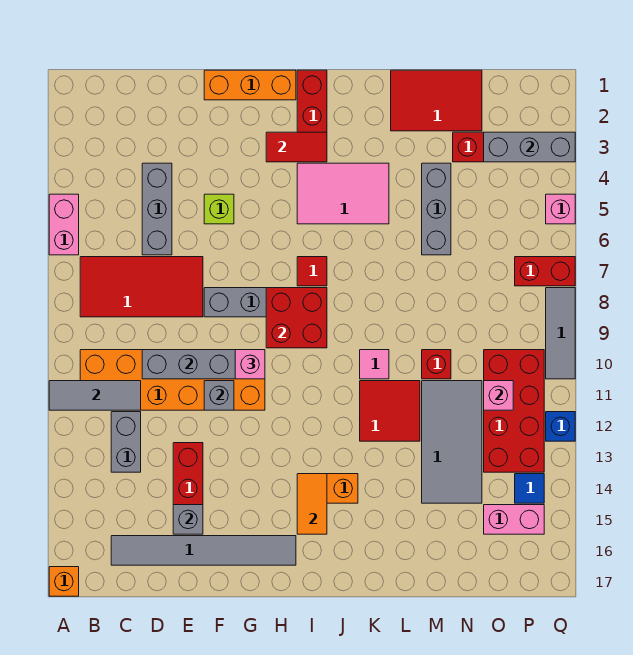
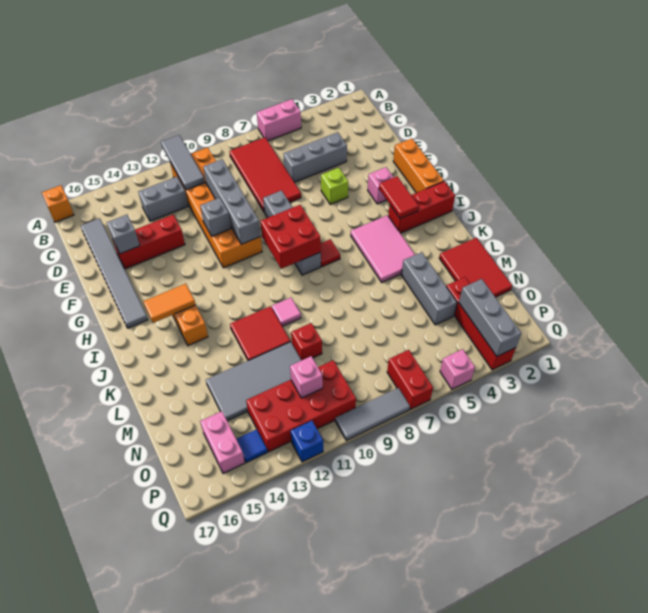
pink brick G10 level 3 -> pink brick G3 level 1
grey brick M4:M6 level 1 -> grey brick L4:N4 level 1

